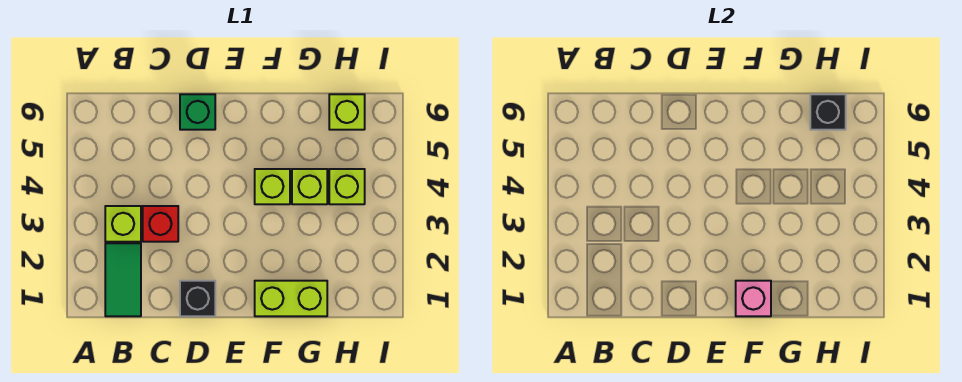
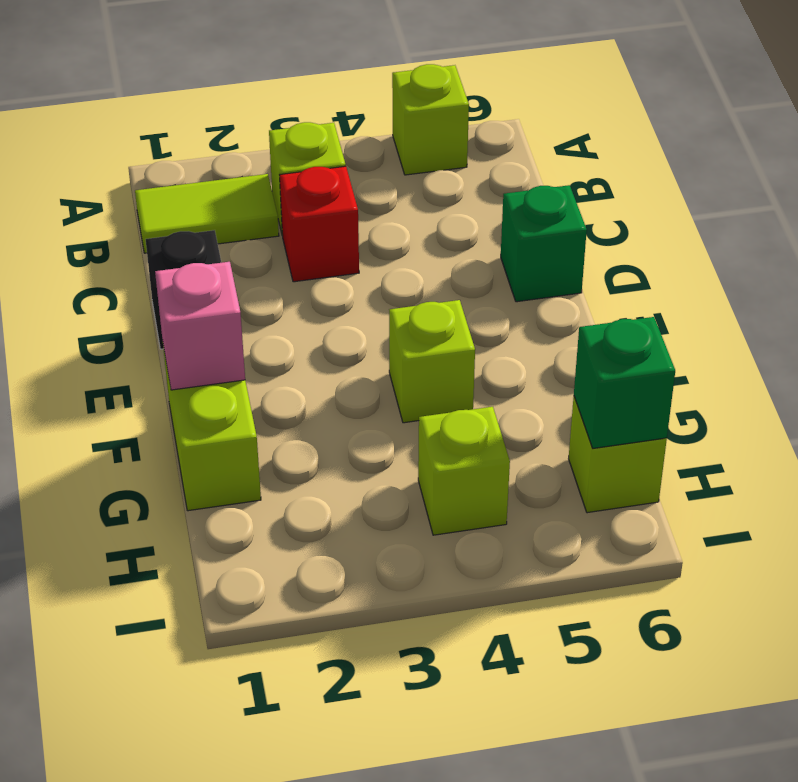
green tile B1:B2 level 1 -> lime tile B1:B2 level 1
lime brick G4 level 1 -> lime brick A5 level 1
black brick H6 level 2 -> green brick H6 level 2

